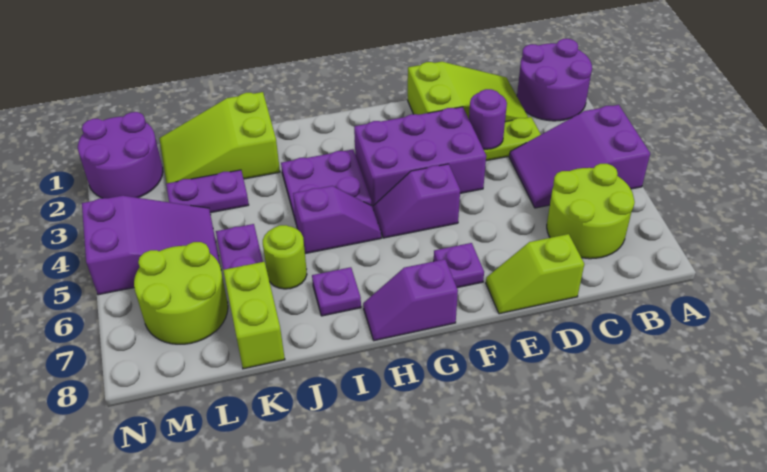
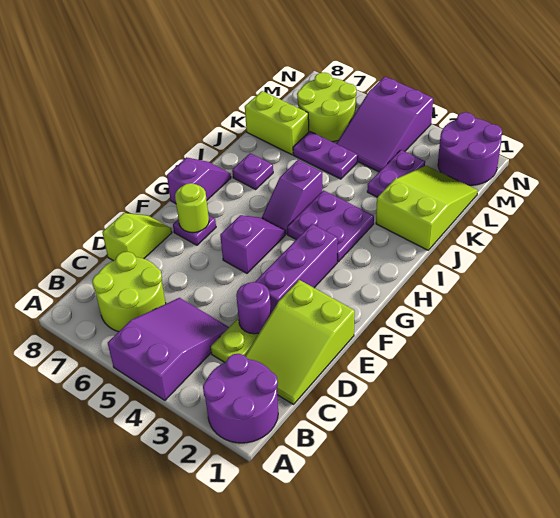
purple brick E3:G4 level 1 -> purple brick E3:G3 level 1
lime round brick J6 level 1 -> lime round brick F7 level 2

